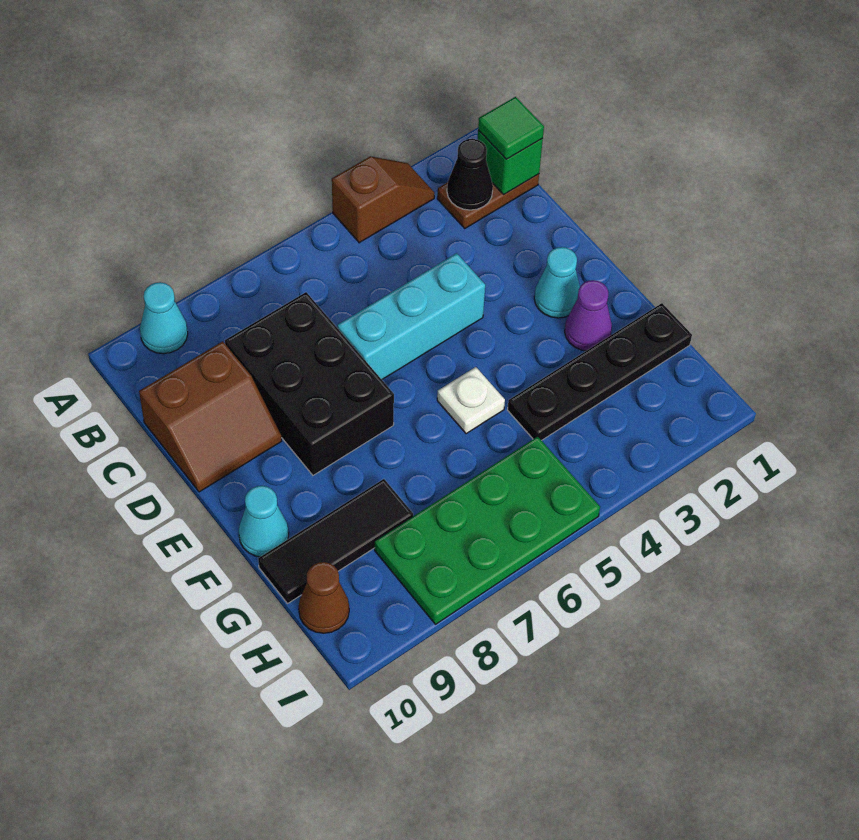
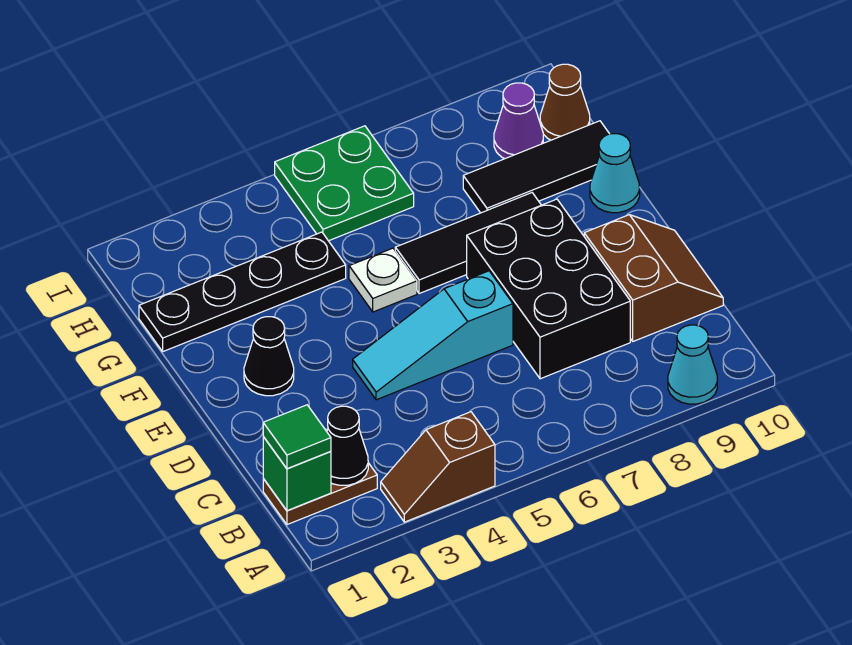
brown slope C9:D10 level 1 top C -> brown slope C9:D10 level 1 top 9
cyan brick D4:D6 level 1 -> cyan slope D4:D6 level 1 top 6
cyan cone E2 level 1 -> black cone E2 level 1
purple cone F2 level 1 -> purple cone H9 level 1
none -> black tile F6:F8 level 1
green plate H5:I8 level 1 -> green plate H5:I6 level 1

